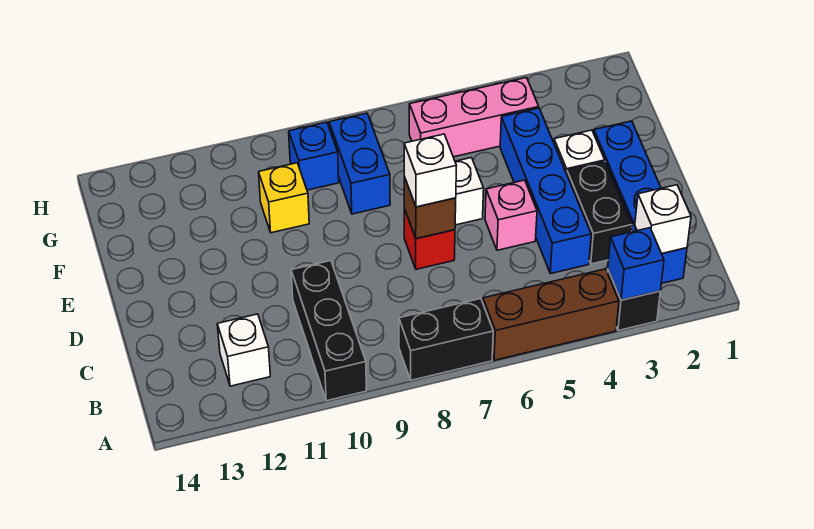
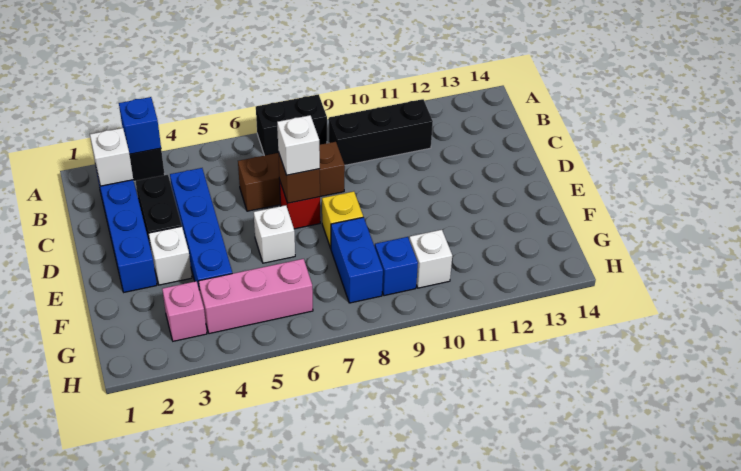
brown brick A4:A6 level 1 -> brown brick C6:C8 level 1
black brick A10:C10 level 1 -> black brick B9:B11 level 1
white brick B12 level 1 -> white brick G10 level 1
pink brick D5 level 1 -> pink brick G3 level 1
yellow brick F10 level 1 -> yellow brick E8 level 1

